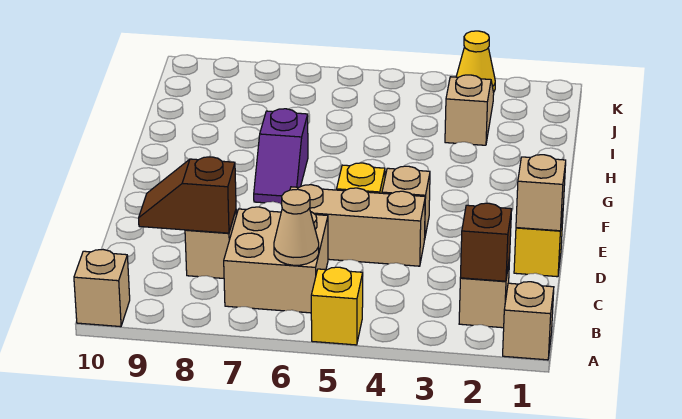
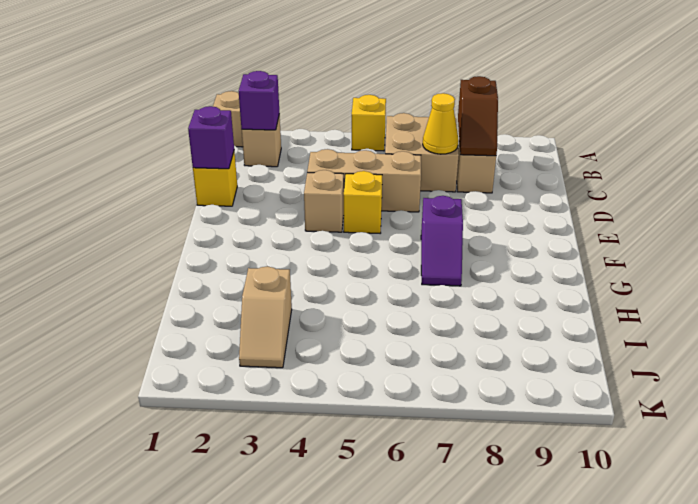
tan brick A10 level 1 -> none
brown brick B2 level 2 -> purple brick B2 level 2
tan cone B6 level 2 -> none
brown slope C8:C9 level 2 top 8 -> brown slope B8:C8 level 2 top B
tan brick D1 level 2 -> purple brick D1 level 2
purple slope F7:G7 level 1 top G -> purple slope F7:G7 level 1 top F
yellow cone K3 level 1 -> yellow cone C7 level 2

